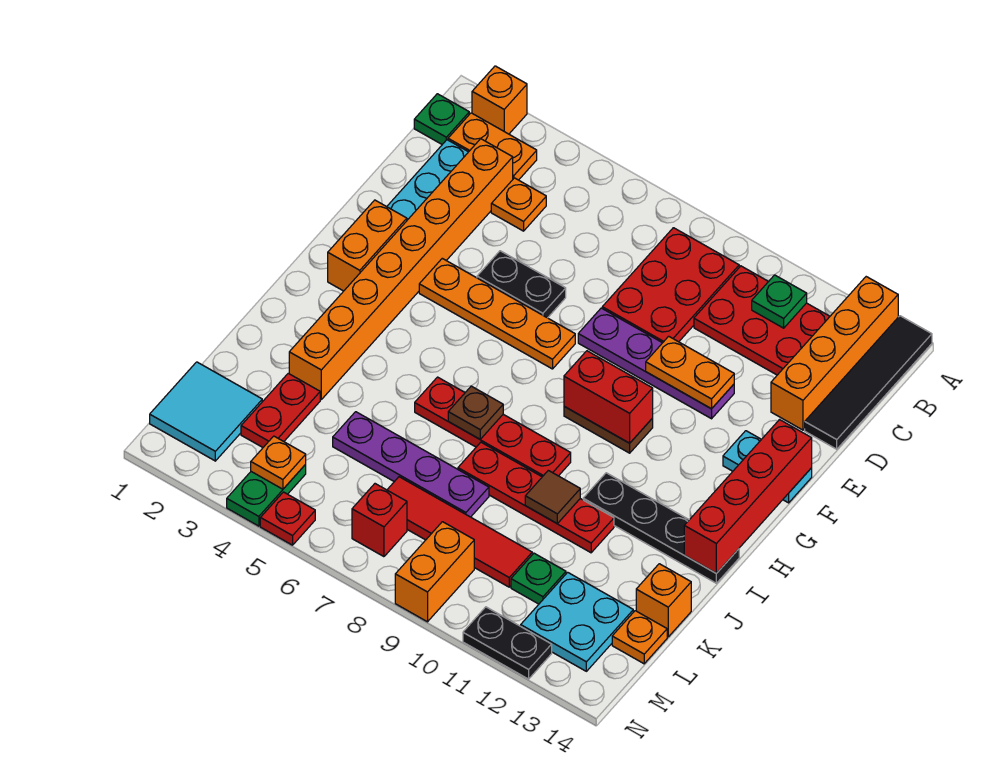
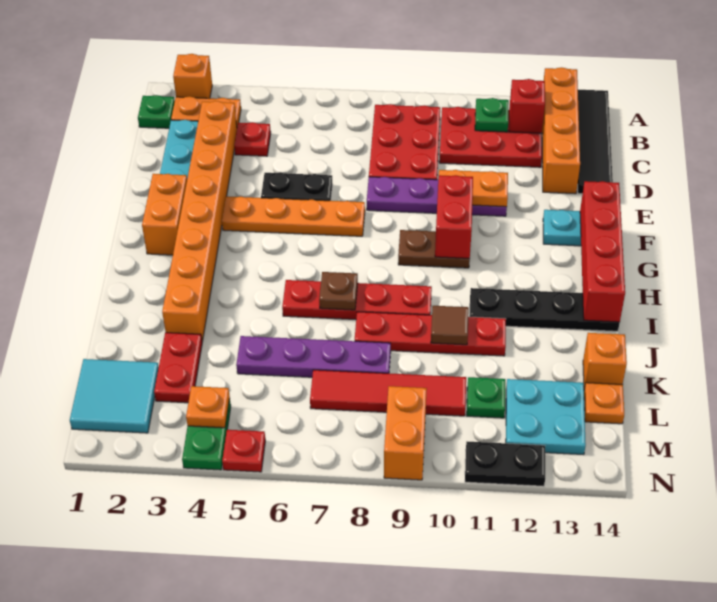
orange plate C4 level 1 -> red plate C4 level 1
red brick G9:G10 level 2 -> red brick F10:G10 level 2
red brick M7 level 1 -> red brick B12 level 2

